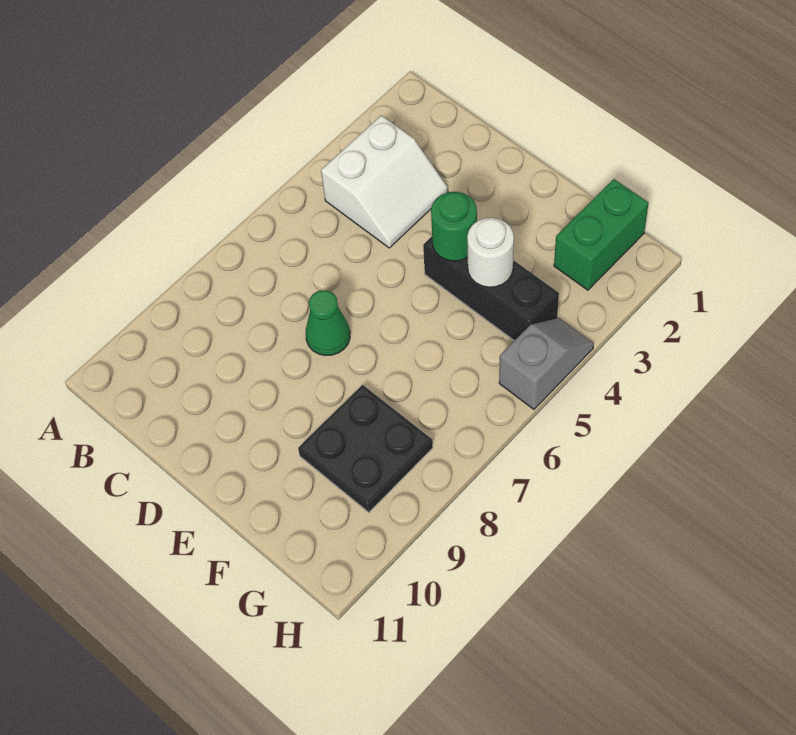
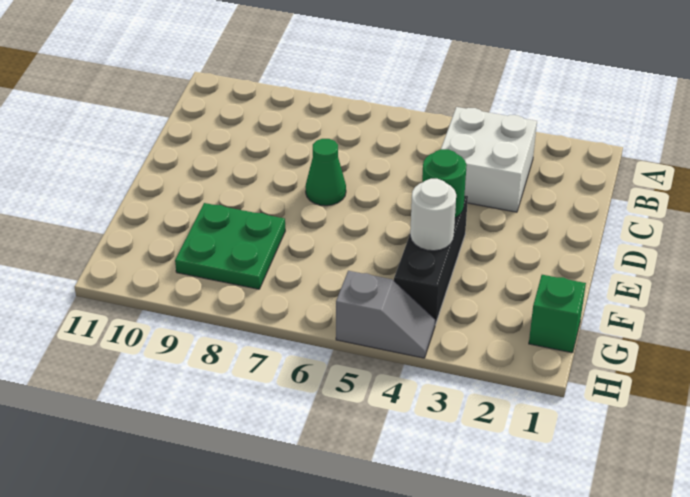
white slope B3:C4 level 1 top B -> white brick B3:C4 level 1
black plate F8:G9 level 1 -> green plate F8:G9 level 1
green brick G1:G2 level 1 -> green brick G1 level 1

